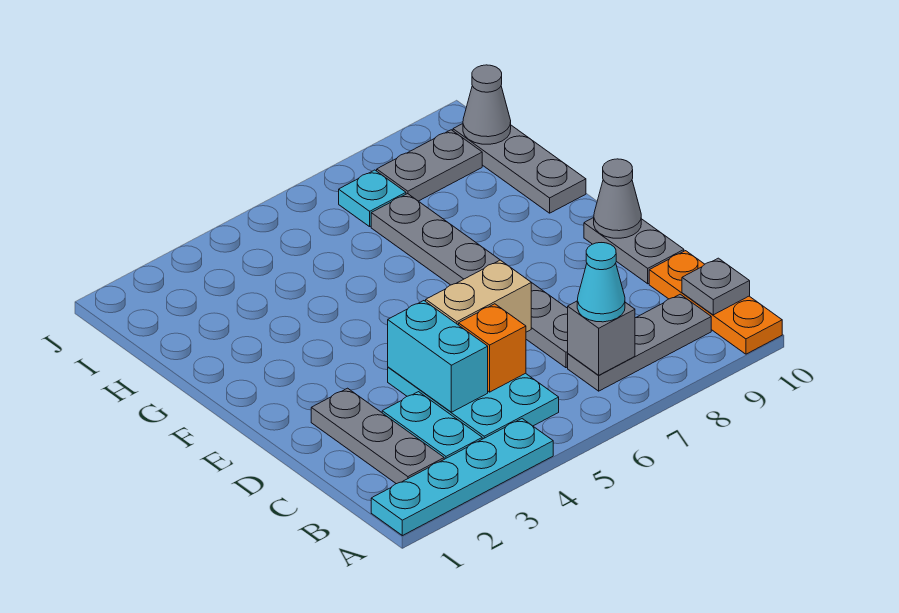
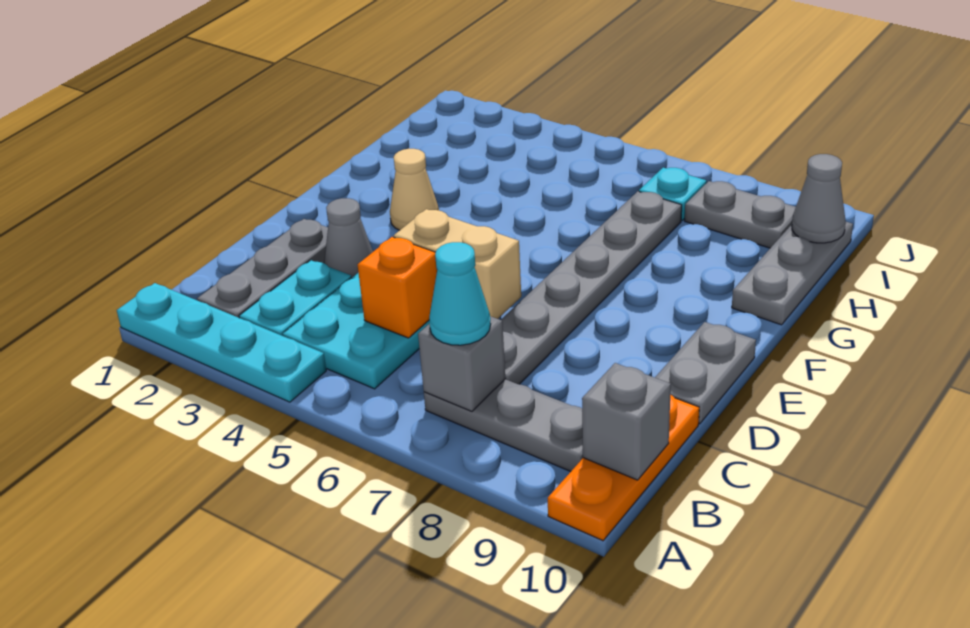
grey plate B10 level 2 -> grey brick B10 level 2
cyan brick C4:D4 level 2 -> none
grey cone E10 level 2 -> grey cone D3 level 1
none -> tan cone F3 level 1

